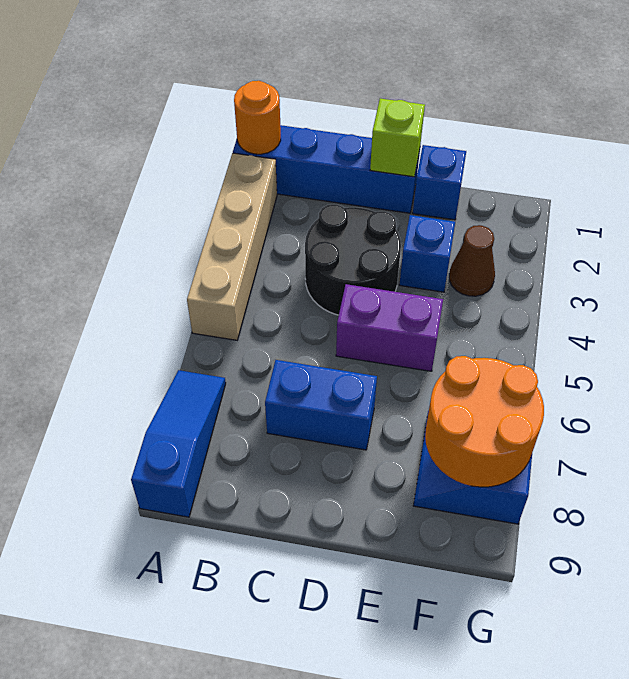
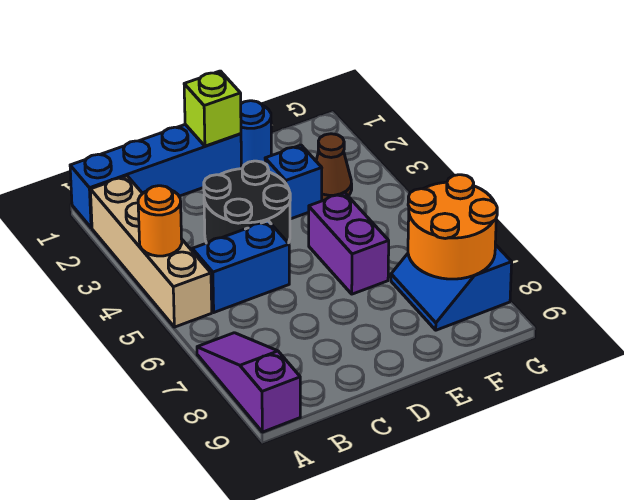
orange round brick A1 level 2 -> orange round brick A4 level 2
blue slope A7:A9 level 1 top 9 -> purple slope A7:A9 level 1 top 9
blue brick C7:D7 level 1 -> blue brick B5:C5 level 1
purple brick D5:E5 level 1 -> purple brick E5:E6 level 1
blue brick E1 level 1 -> blue round brick E1 level 1

